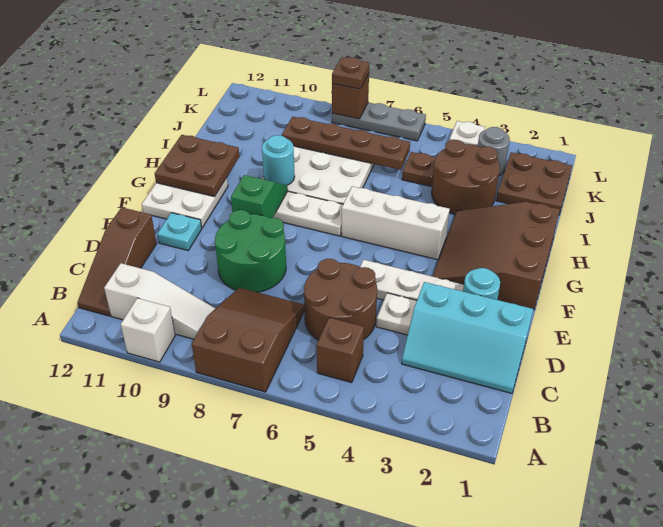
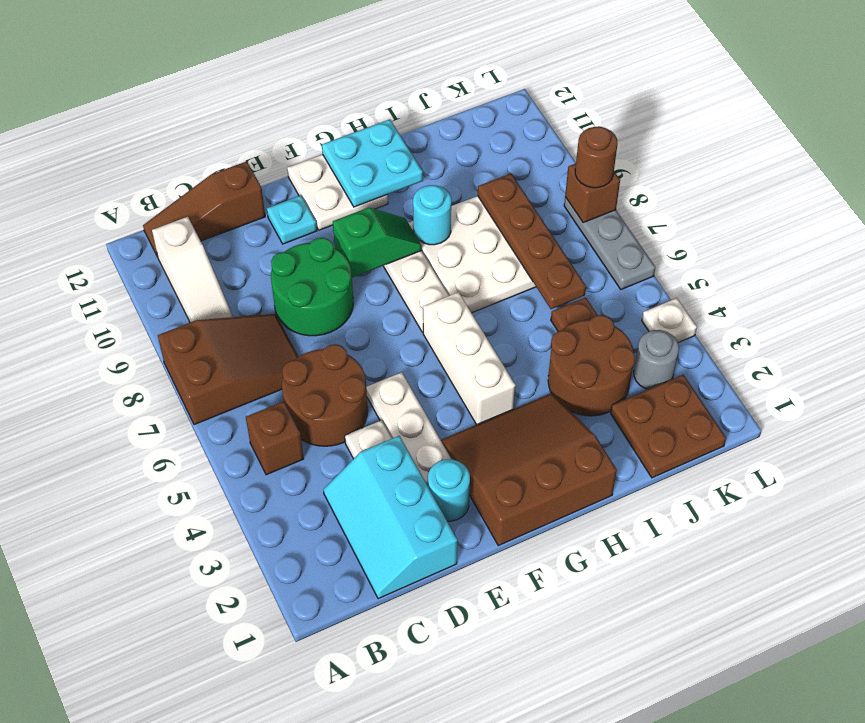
white brick A10 level 1 -> none
brown plate G11:H12 level 2 -> cyan plate G11:H12 level 2
brown plate L8 level 3 -> brown round brick L8 level 3

